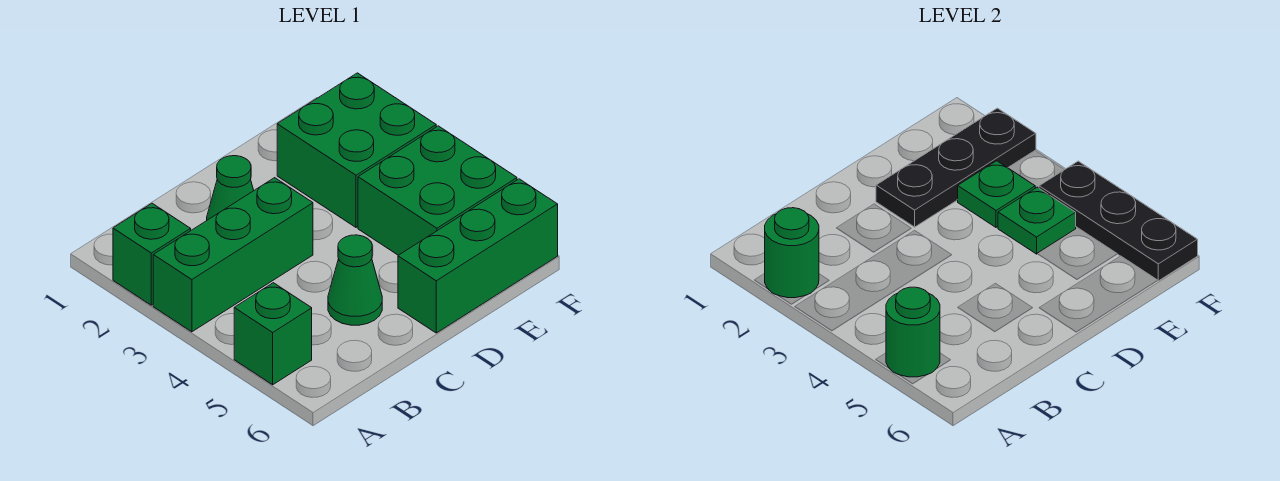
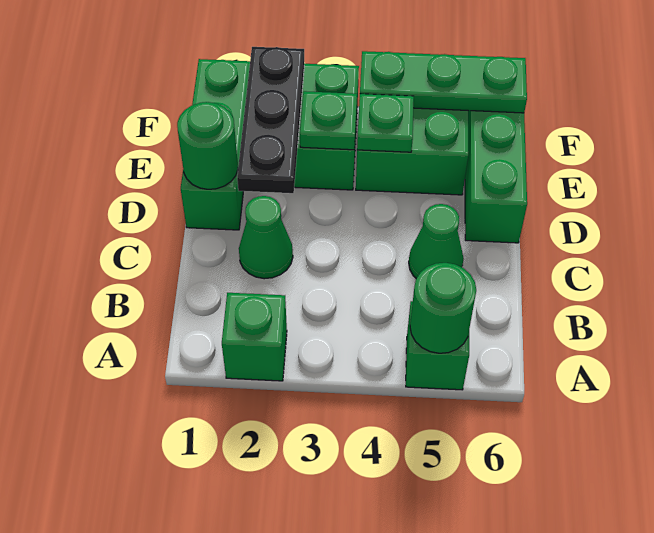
green round brick A2 level 2 -> green round brick D1 level 2
green brick A3:C3 level 1 -> green brick D1:F1 level 1
black plate F4:F6 level 2 -> green plate F4:F6 level 2

